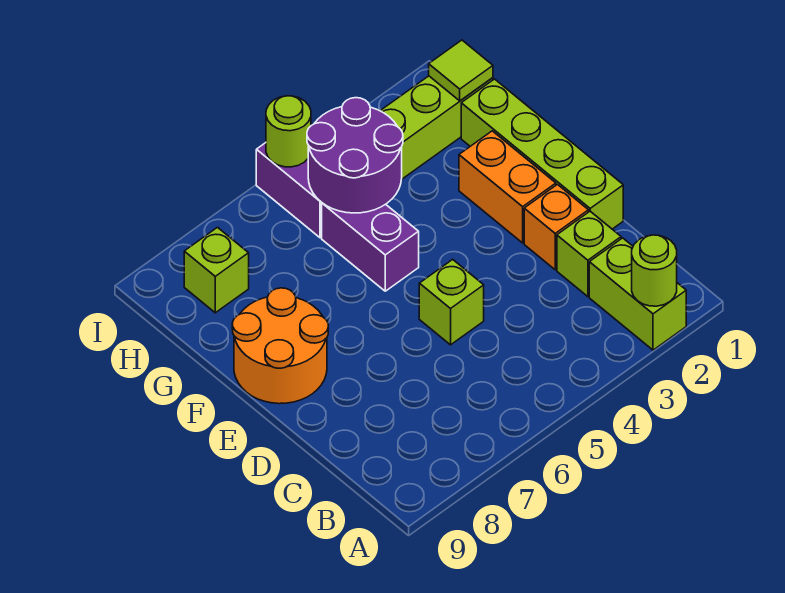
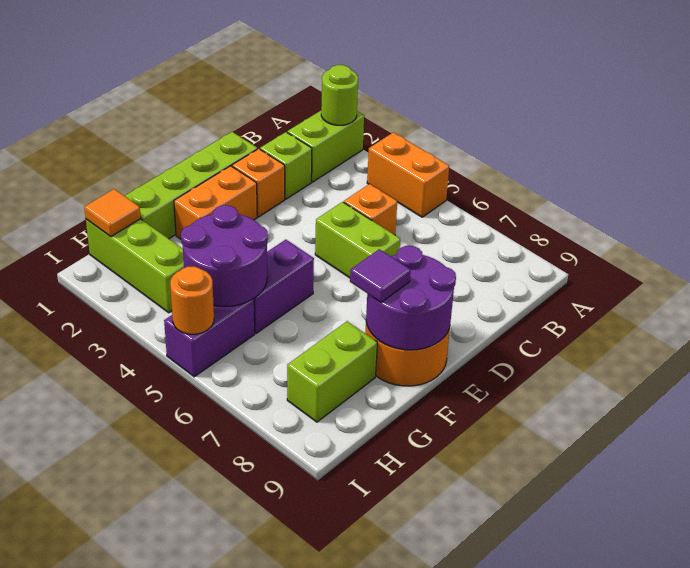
none -> orange brick A4:A5 level 1
none -> orange brick C5 level 1
lime brick D5 level 1 -> lime brick D5:D6 level 1
none -> purple round brick E8:F9 level 2
none -> purple tile F8 level 3
lime tile H1 level 2 -> orange tile H1 level 2
lime brick H8 level 1 -> lime brick G8:H8 level 1
lime round brick I5 level 2 -> orange round brick I5 level 2

